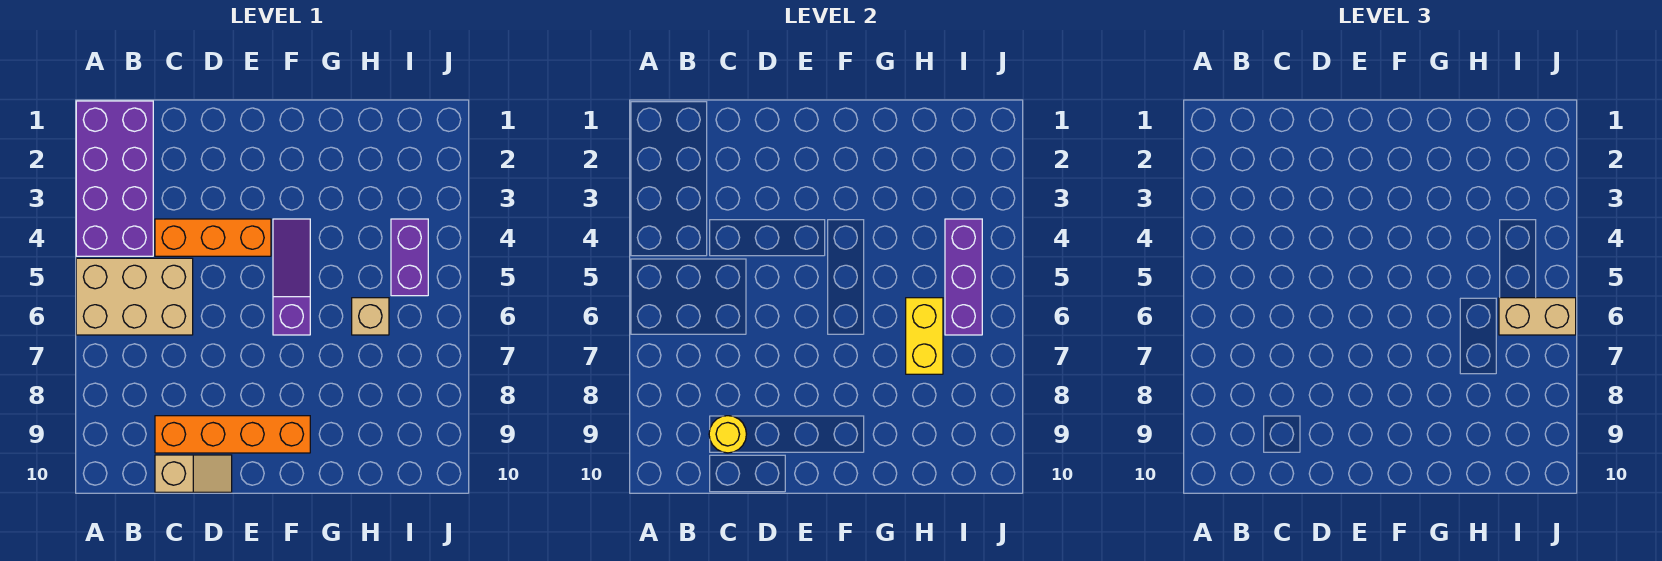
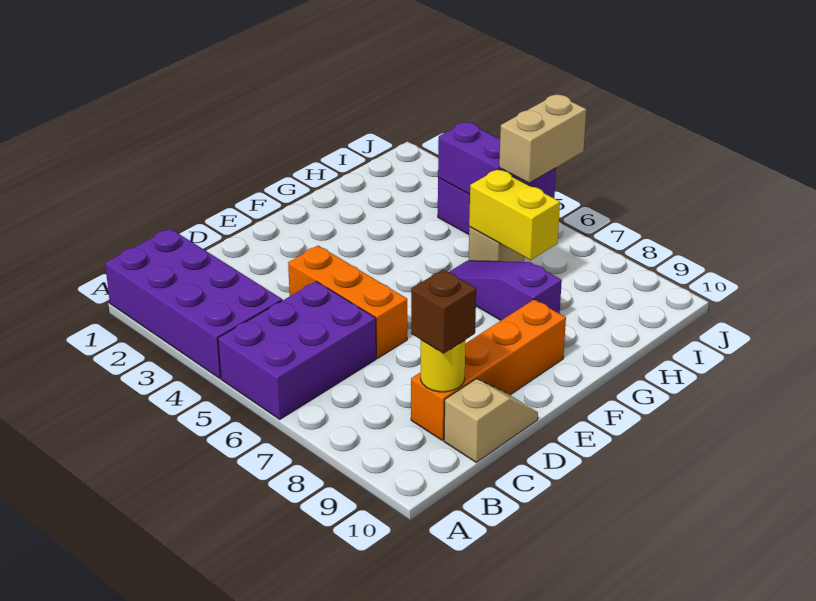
tan brick A5:C6 level 1 -> purple brick A5:C6 level 1
orange brick C4:E4 level 1 -> orange brick D4:D6 level 1
none -> brown brick C9 level 3
purple slope F4:F6 level 1 top 6 -> purple slope G6:G8 level 1 top 8

